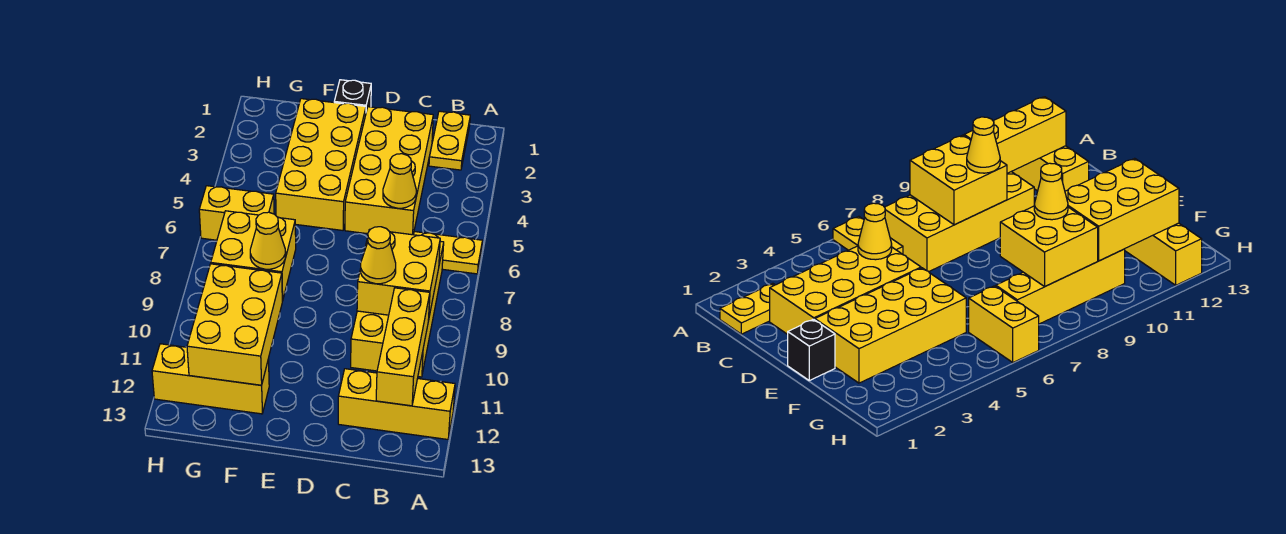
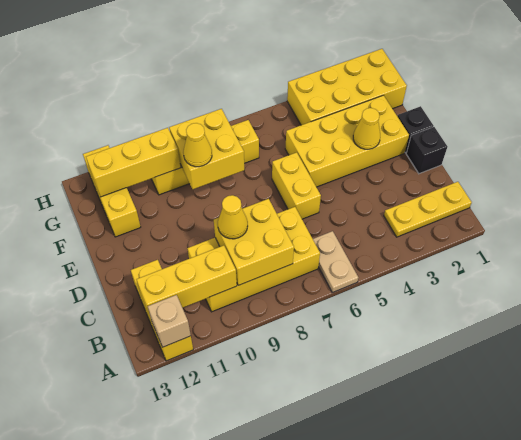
yellow plate A6:B6 level 1 -> tan plate A6:B6 level 1
none -> tan brick A12 level 2
yellow plate B1:B2 level 1 -> yellow plate B1:B3 level 1
yellow brick C2:D5 level 1 -> yellow brick G1:H4 level 1
yellow cone C5 level 2 -> yellow cone E3 level 2
none -> black brick D1 level 1
yellow brick F10:G12 level 2 -> yellow brick G10:G12 level 2
yellow brick G6:H6 level 1 -> yellow brick D6:E6 level 1

